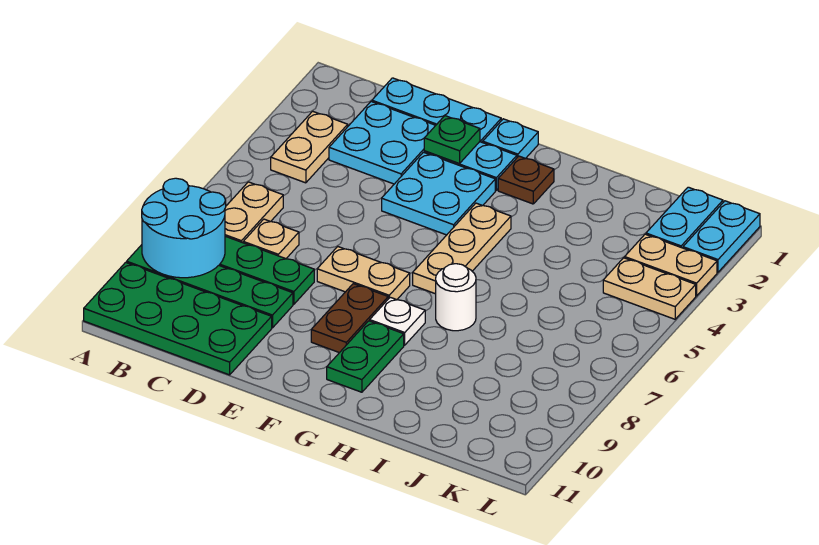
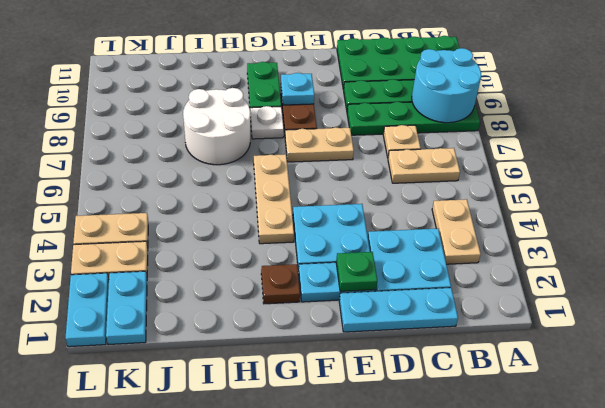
tan plate B6:B7 level 1 -> tan plate B6:C6 level 1
cyan plate F1 level 1 -> cyan plate F9 level 2
white round brick H7 level 1 -> white round brick H7:I8 level 1

